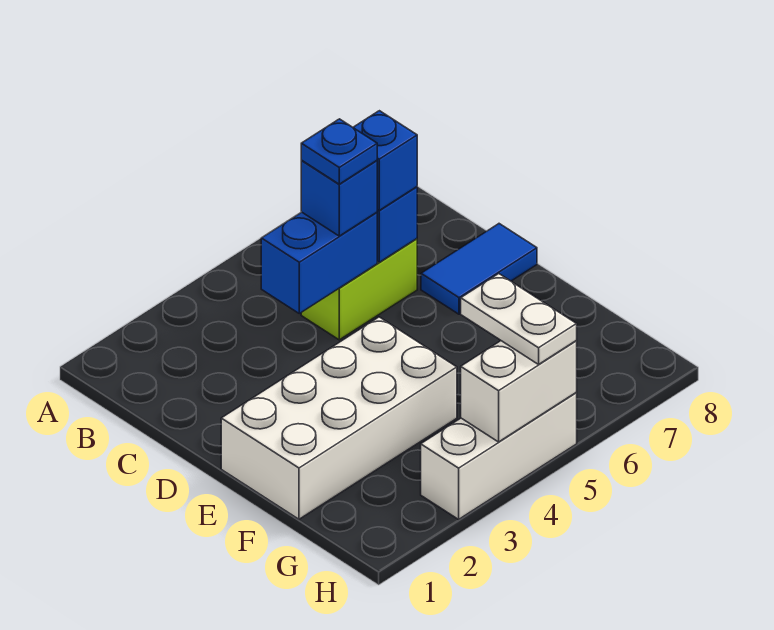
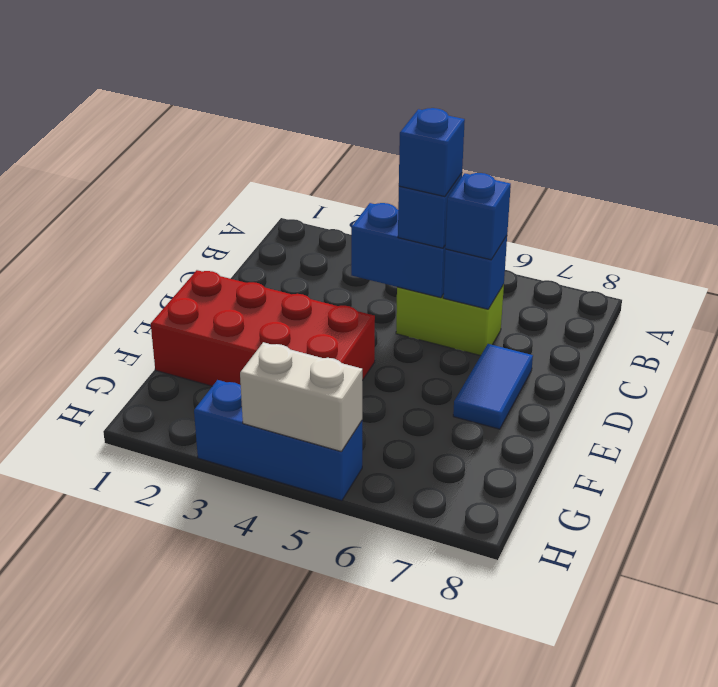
blue plate C5 level 4 -> blue brick C5 level 4
blue tile D7:D8 level 1 -> blue tile D7:E7 level 1
white brick E1:F4 level 1 -> red brick E1:F4 level 1
white plate G5:H5 level 3 -> none
white brick H3:H5 level 1 -> blue brick H3:H5 level 1

